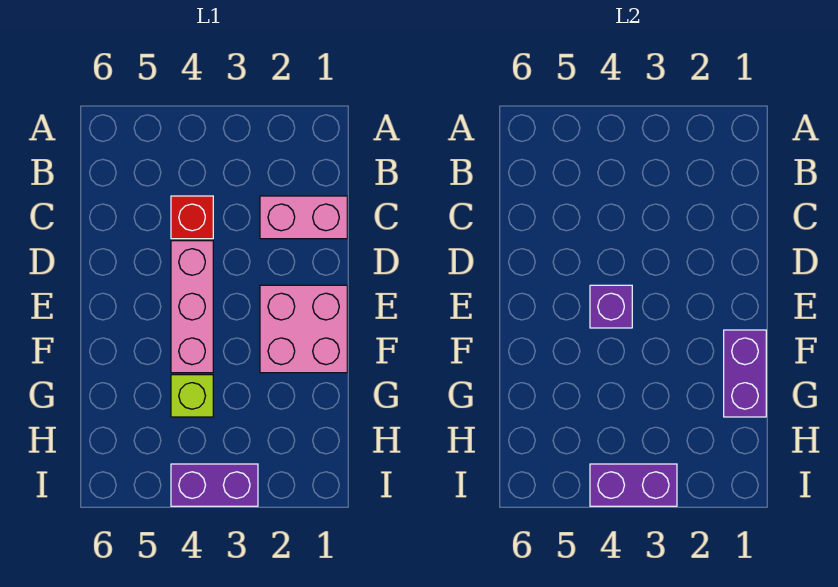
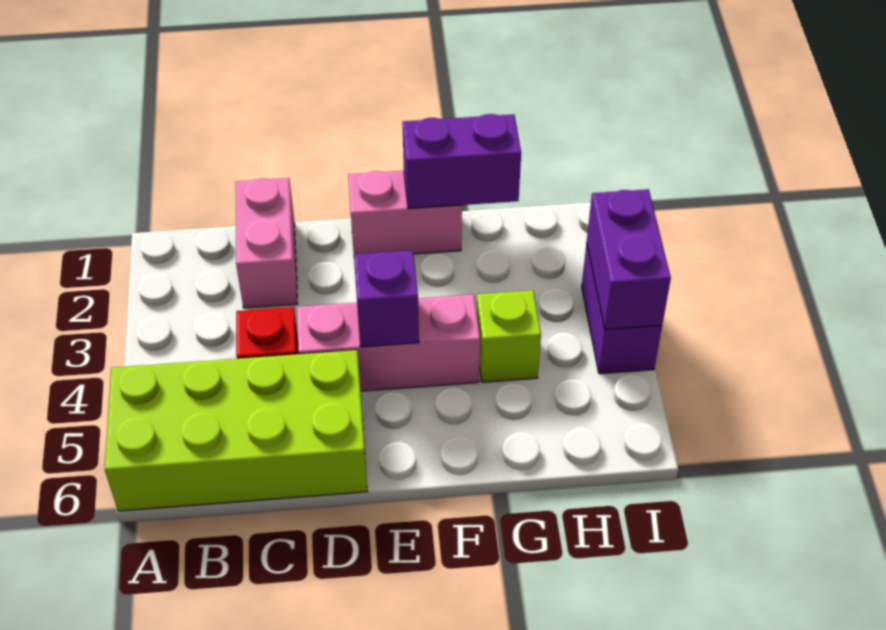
none -> lime brick A5:D6 level 1
pink brick E1:F2 level 1 -> pink brick E1:F1 level 1

